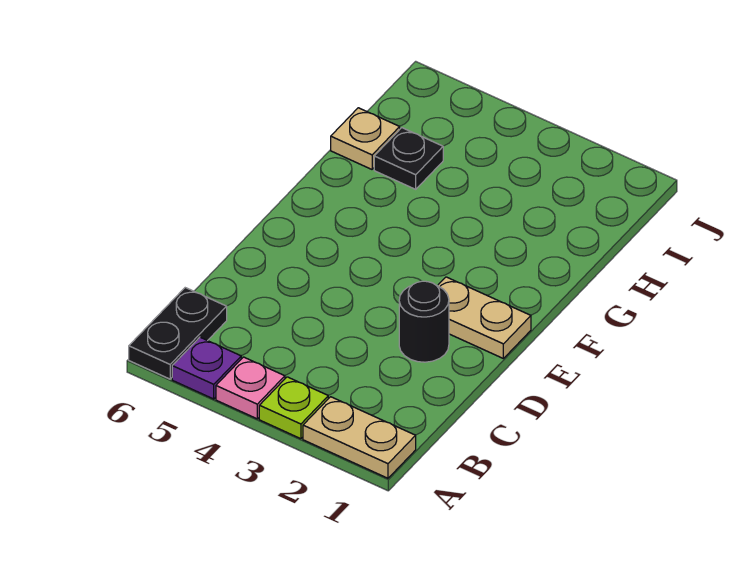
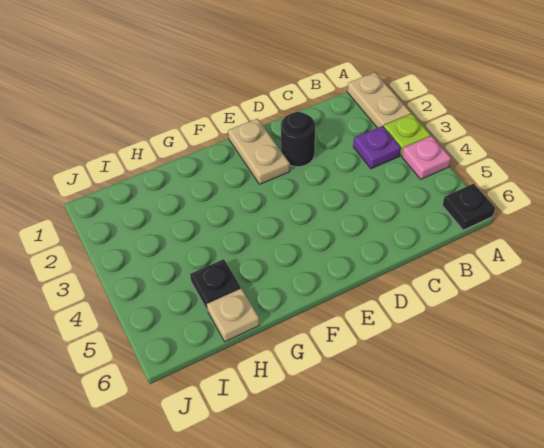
purple plate A5 level 1 -> purple plate B3 level 1
black plate A6:B6 level 1 -> black plate A6 level 1

